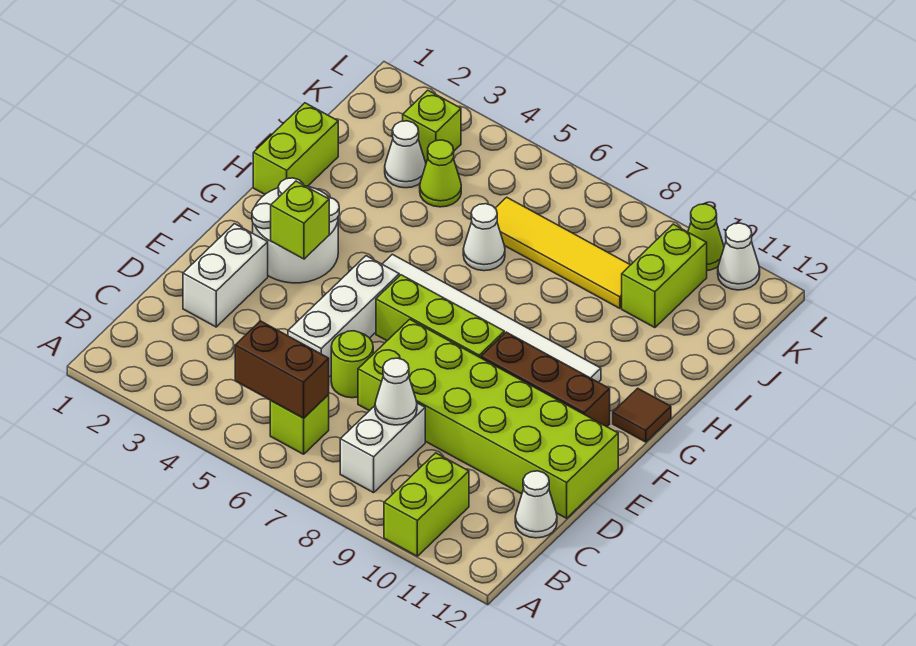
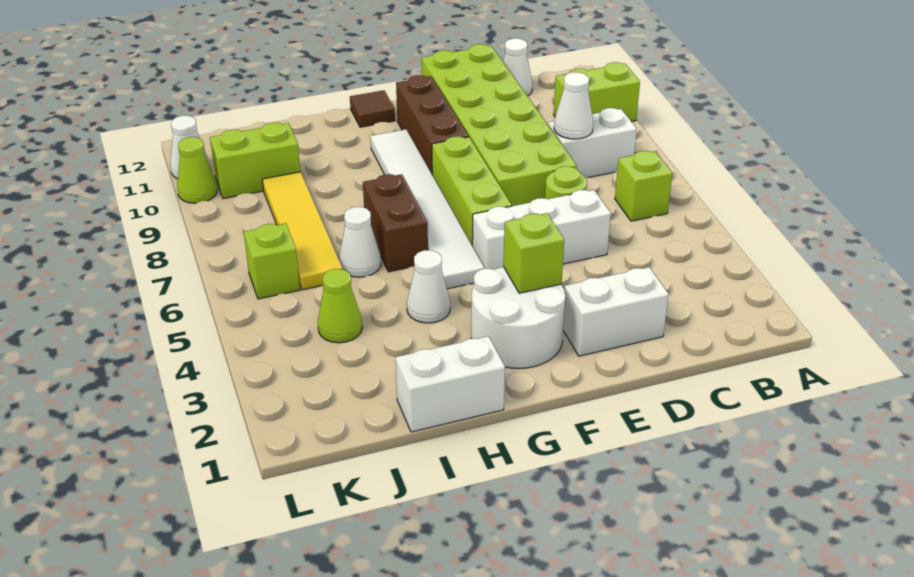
brown brick B5:B6 level 2 -> brown brick H6:H7 level 1
lime brick H1:I1 level 1 -> white brick H1:I1 level 1
white cone J3 level 1 -> white cone H4 level 1
lime brick K3 level 1 -> lime brick K6 level 1

